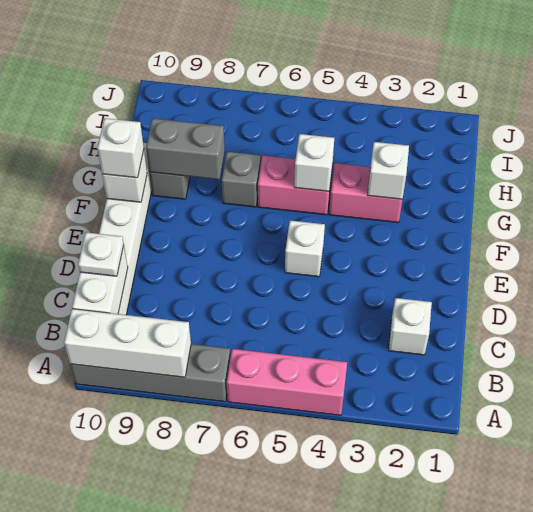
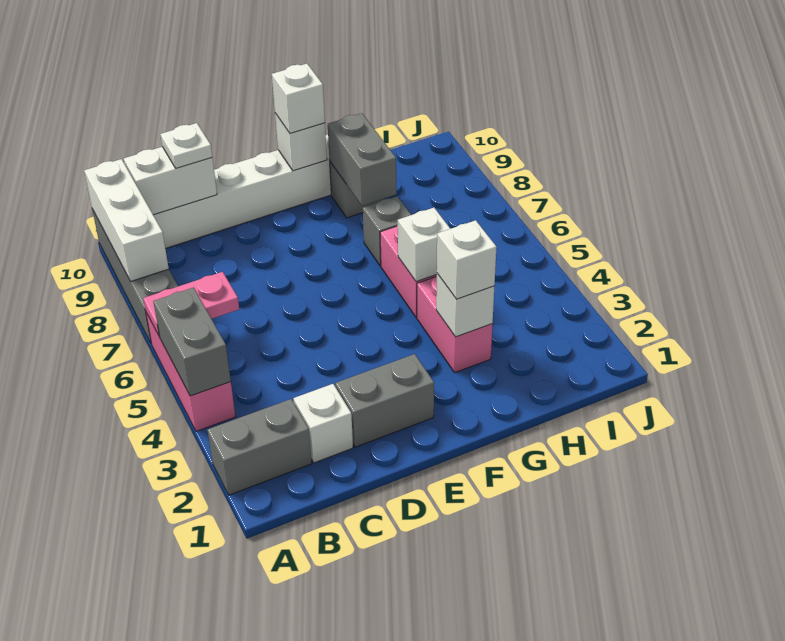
none -> grey brick A2:B2 level 1
none -> grey brick A4:A5 level 2
none -> pink plate A6:B6 level 2
none -> grey brick D2:E2 level 1
white brick E5 level 1 -> white brick G3 level 3

